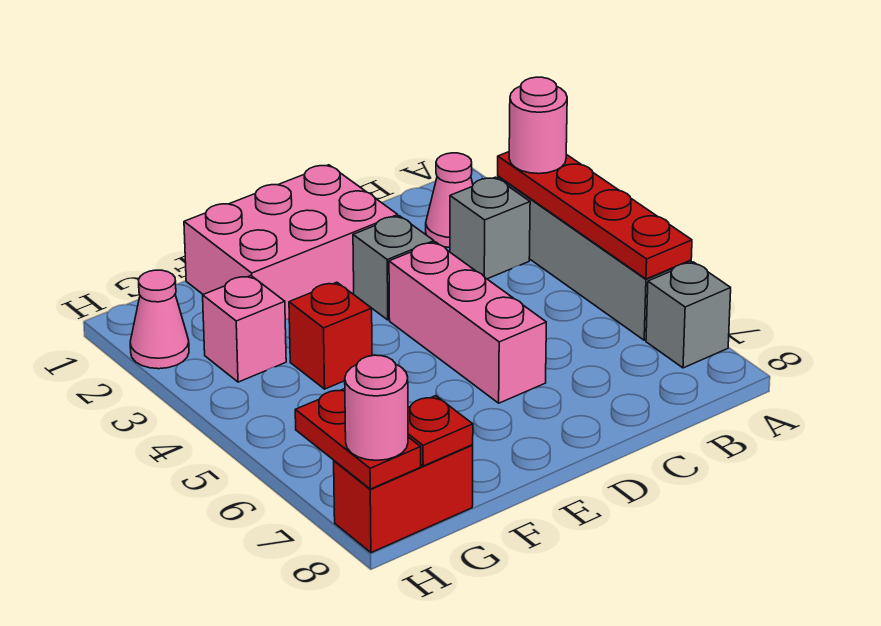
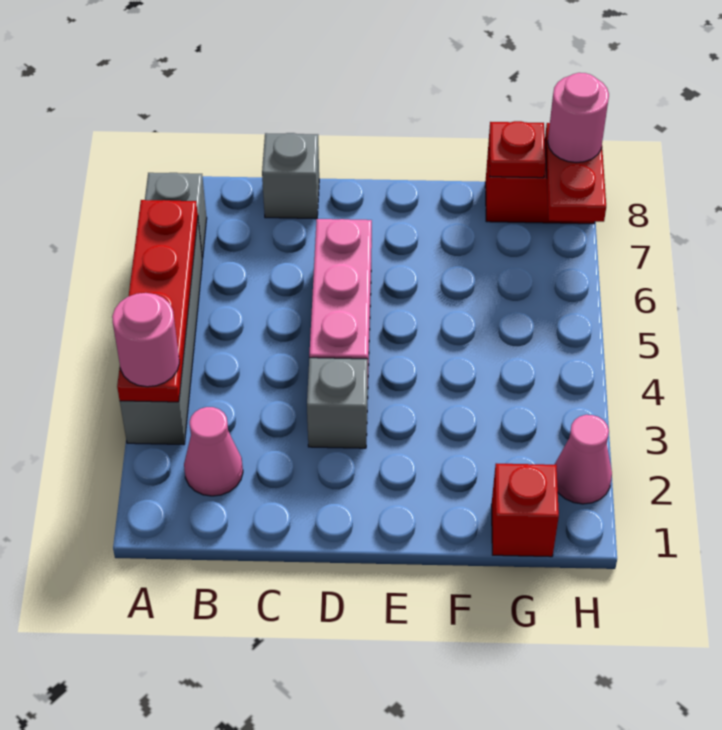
grey brick B3 level 1 -> grey brick C8 level 1
pink brick D1:F2 level 1 -> none
red brick F4 level 1 -> red brick G1 level 1
pink brick G3 level 1 -> none

